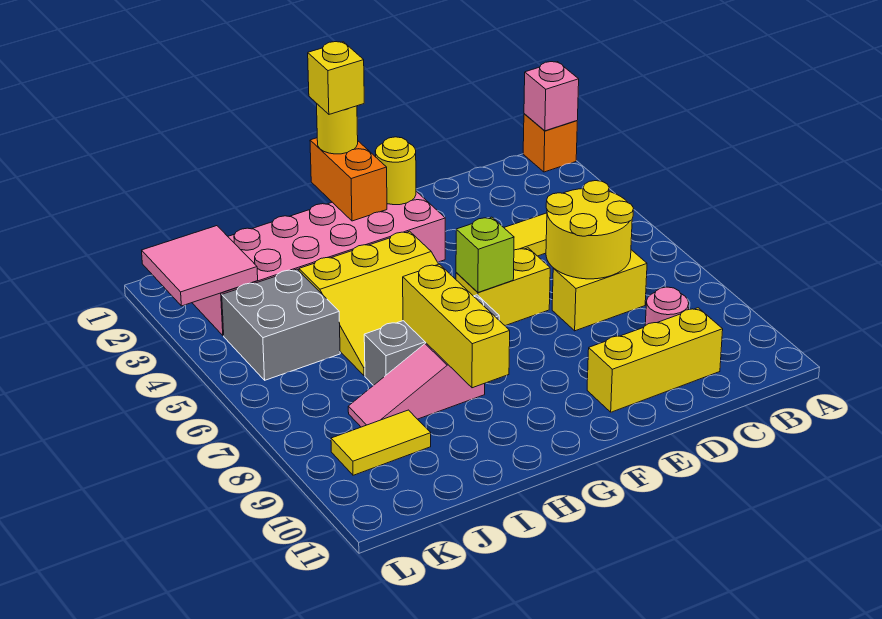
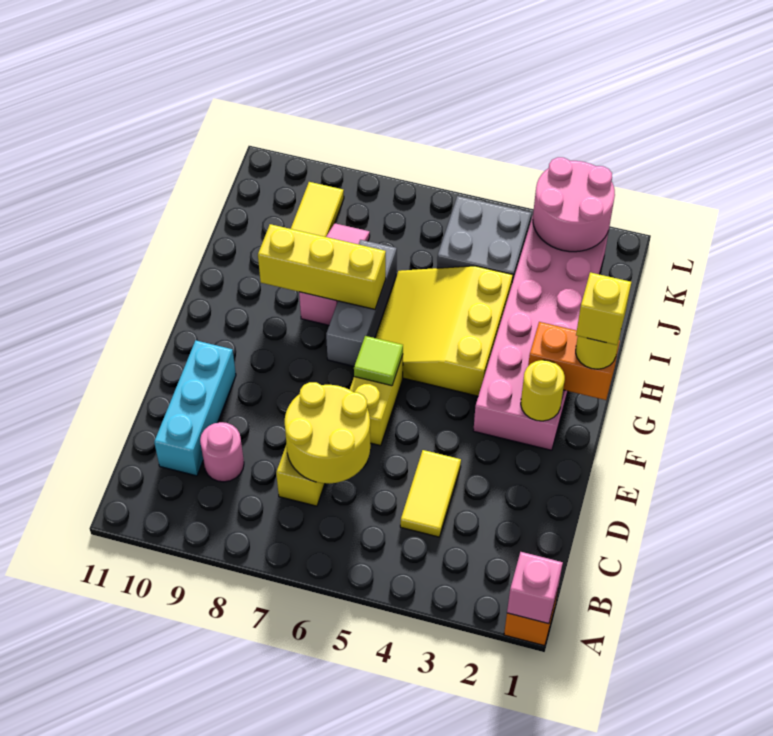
yellow brick C10:E10 level 1 -> cyan brick C10:E10 level 1
lime brick F6 level 2 -> lime tile F6 level 2
pink tile K2:L3 level 2 -> pink round brick K2:L3 level 2

